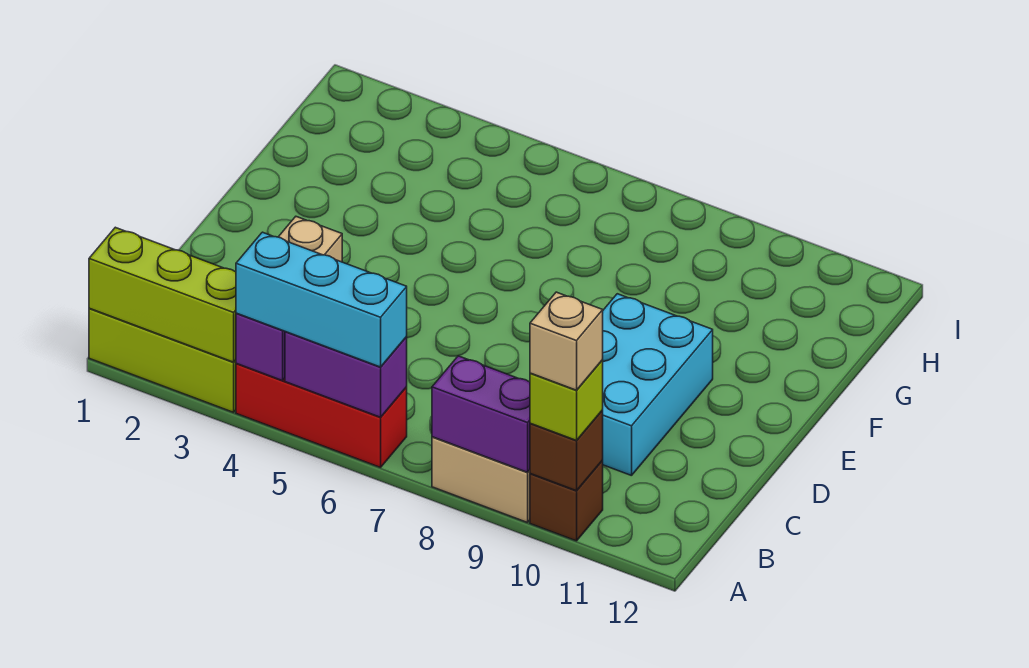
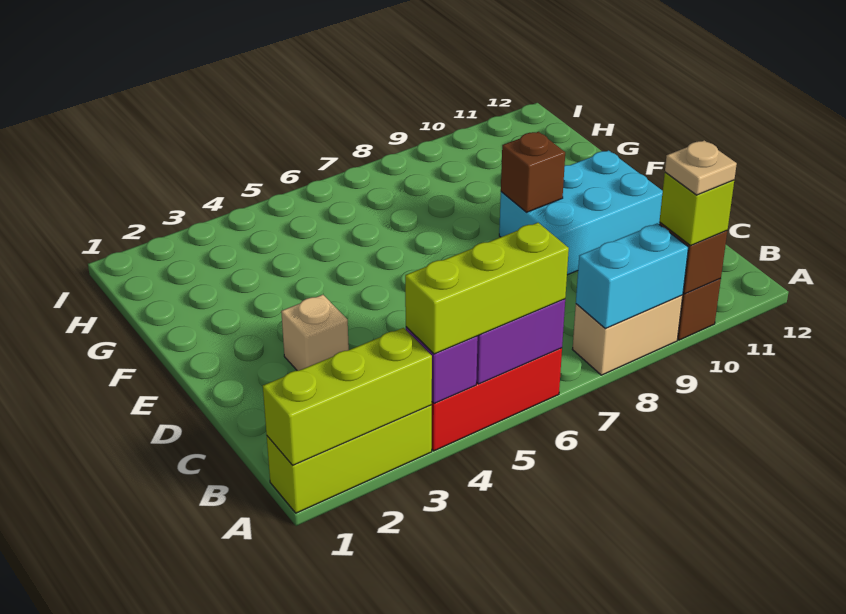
cyan brick A4:A6 level 3 -> lime brick A4:A6 level 3
purple brick A8:A9 level 2 -> cyan brick A8:A9 level 2
tan brick A10 level 4 -> tan plate A10 level 4
cyan brick C9:E10 level 1 -> cyan brick D9:E11 level 1
none -> brown brick E9 level 2

